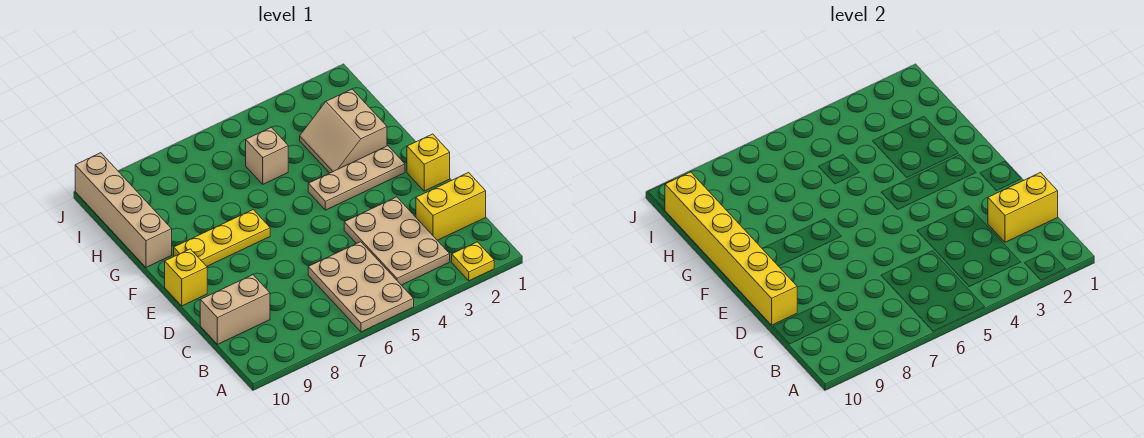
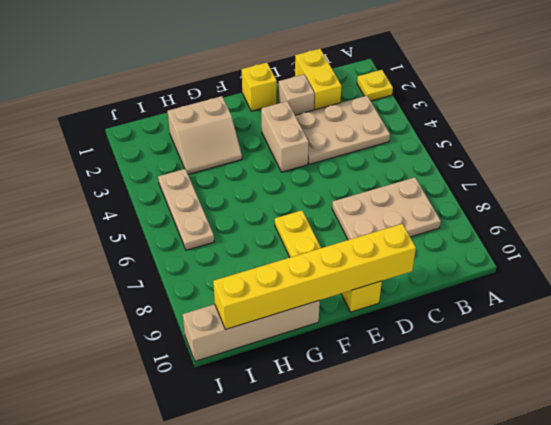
tan plate A5:C6 level 1 -> tan plate B7:D8 level 1
yellow brick C1:C2 level 2 -> none
tan brick C9:C10 level 1 -> tan brick E3:E4 level 1
tan plate F2:F4 level 1 -> tan plate I4:I6 level 1
tan brick H5 level 1 -> tan brick D2 level 1

